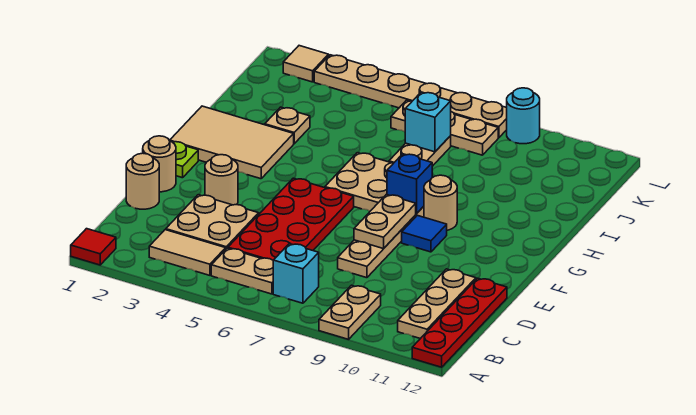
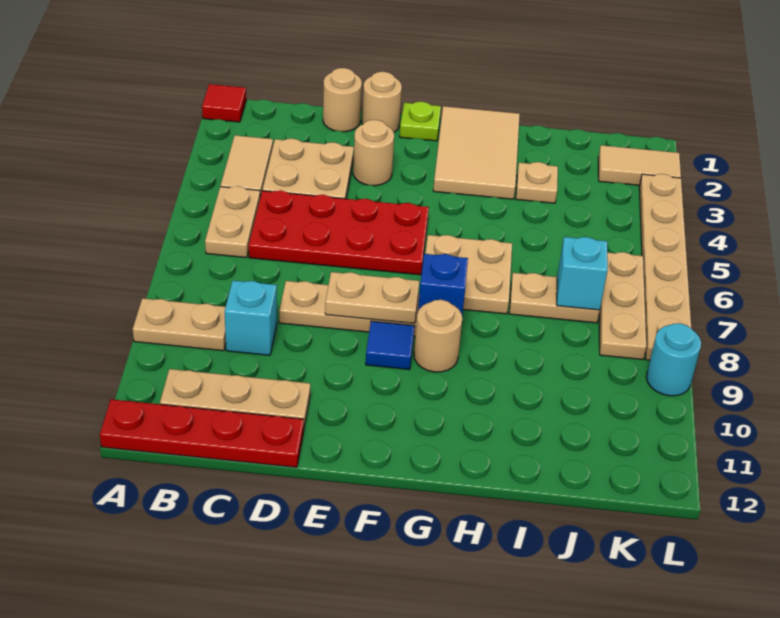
cyan brick B7 level 1 -> cyan brick C9 level 1
tan tile L2 level 1 -> tan tile K2:L2 level 1

